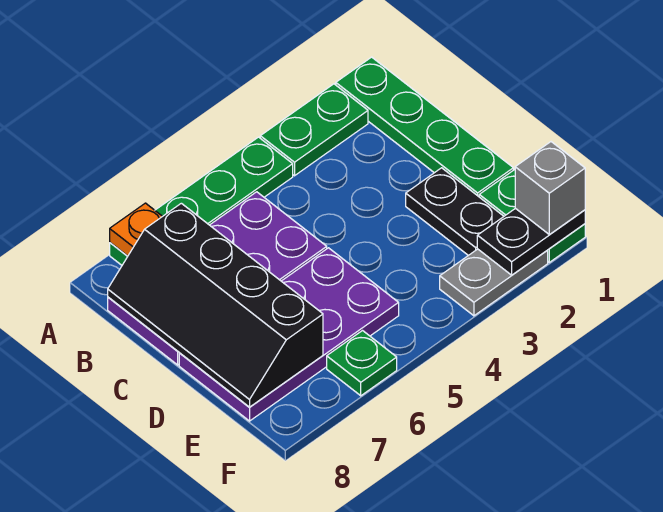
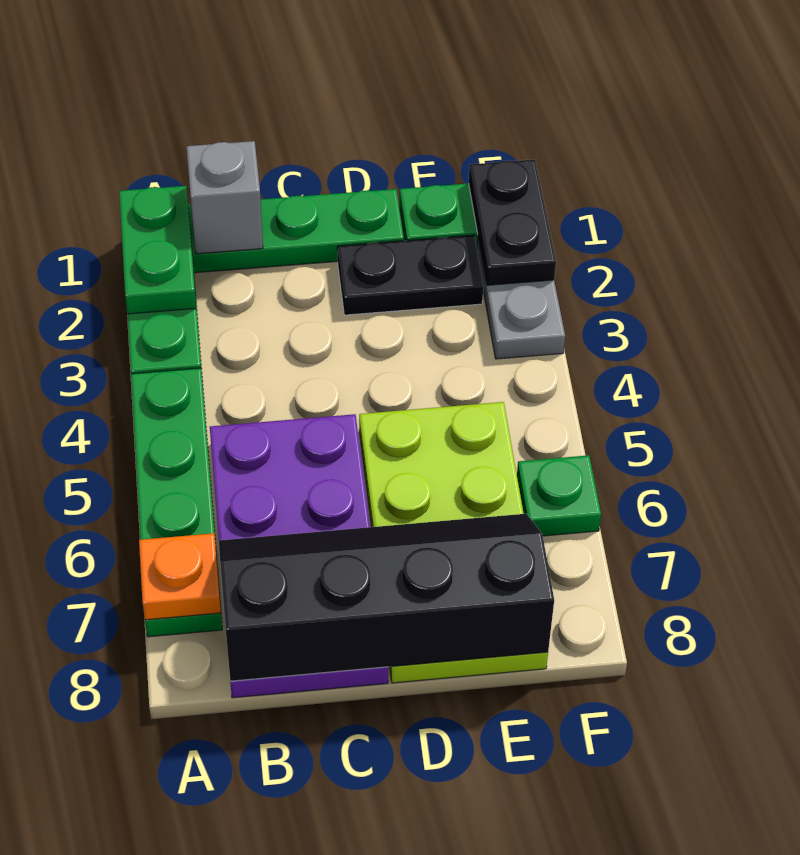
none -> green plate A1:A2 level 2
black slope B7:E8 level 2 top 7 -> black slope B7:E8 level 2 top 8
purple plate D5:E8 level 1 -> lime plate D5:E8 level 1
grey brick F1 level 3 -> grey brick B1 level 2

